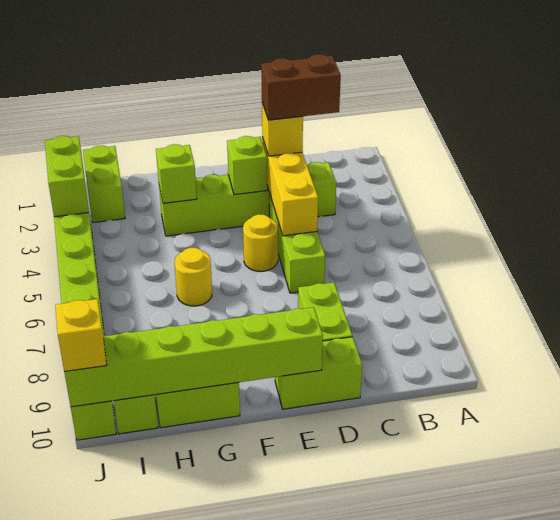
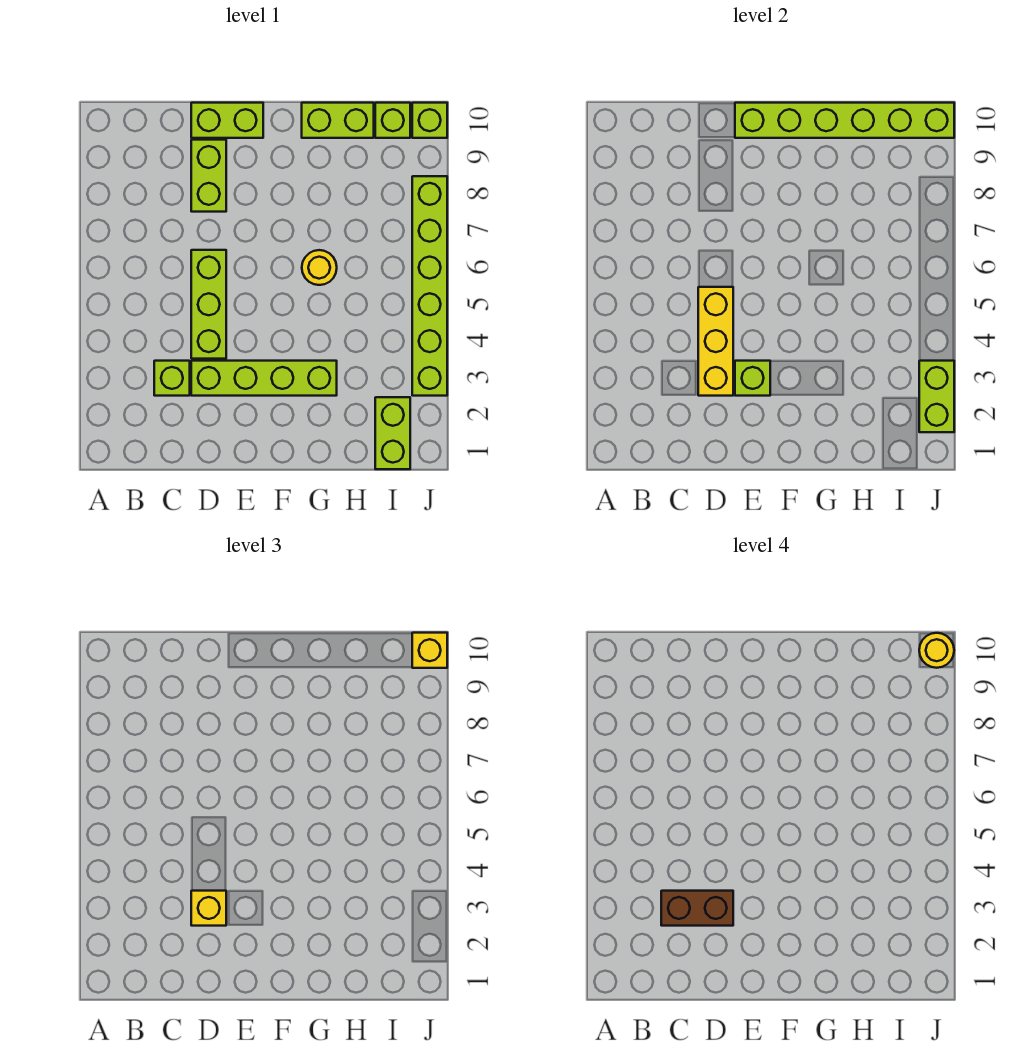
yellow round brick E5 level 1 -> yellow round brick J10 level 4
lime brick G3 level 2 -> none

